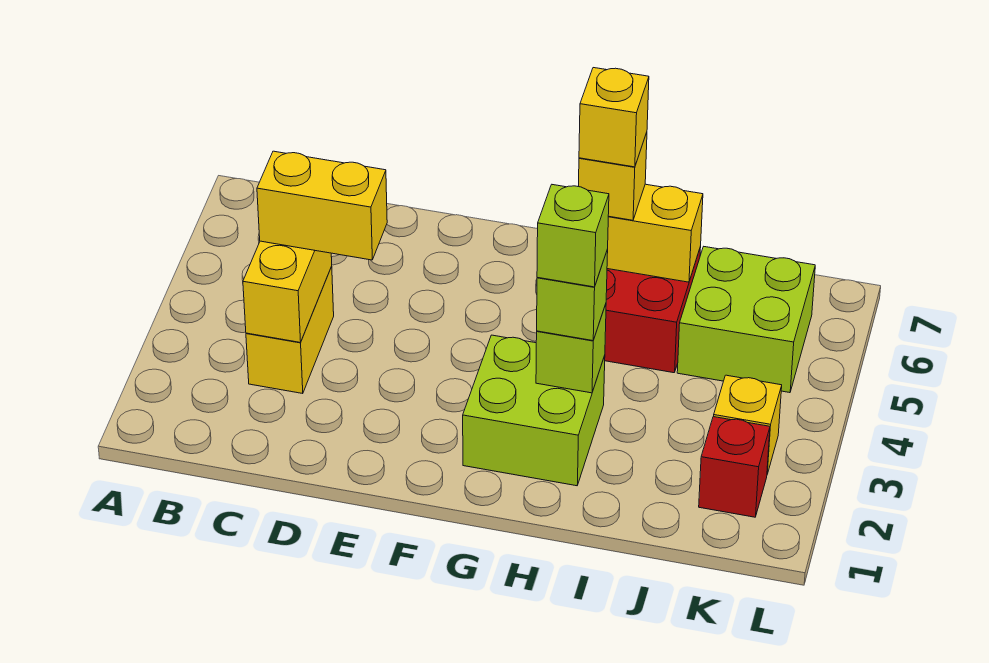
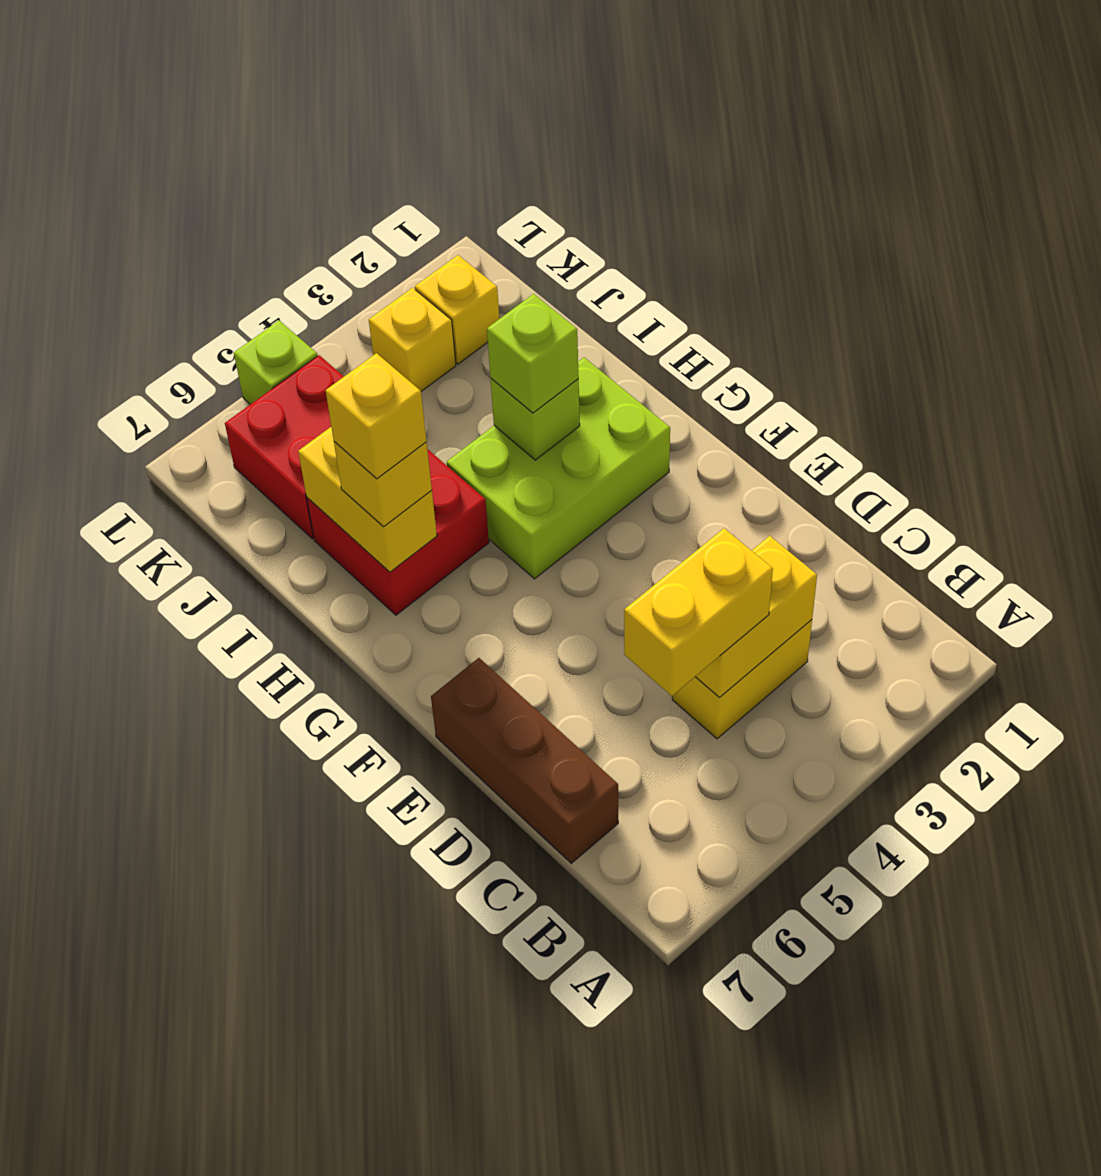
yellow brick C4:D4 level 3 -> yellow brick C4:C5 level 3
none -> brown brick C7:E7 level 1
lime brick G2:H3 level 1 -> lime brick G2:H4 level 1
lime brick H3 level 4 -> lime brick L5 level 1
lime brick J5:K6 level 1 -> red brick J5:K6 level 1
red brick K2 level 1 -> yellow brick K2 level 1

